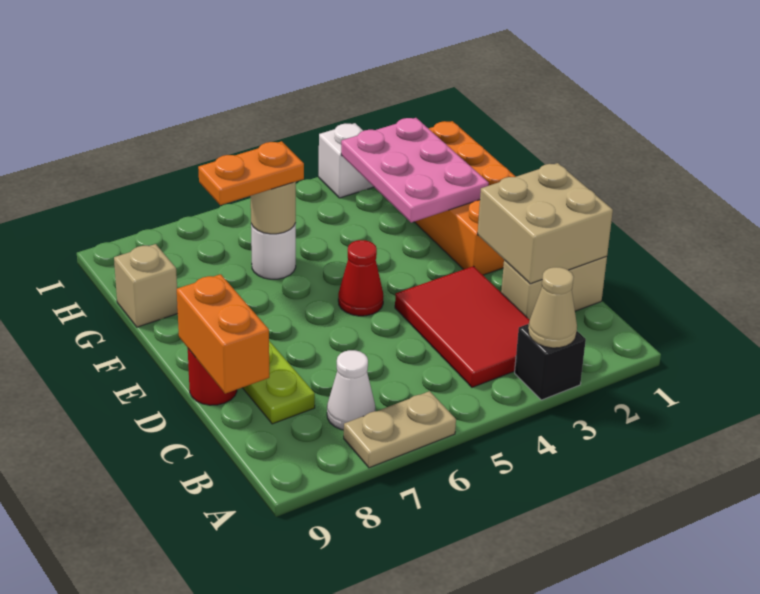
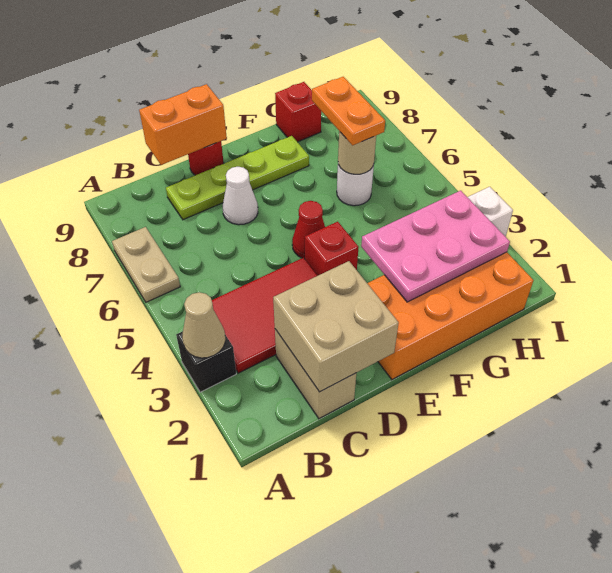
white cone B7 level 1 -> white cone D7 level 1
none -> red brick E4 level 1
tan brick G9 level 1 -> red brick G9 level 1

